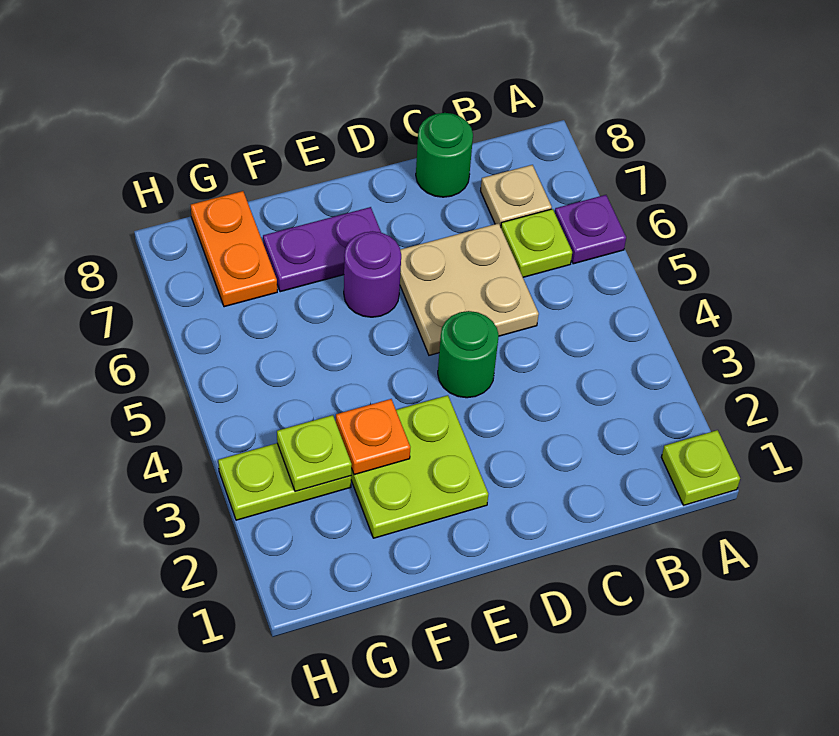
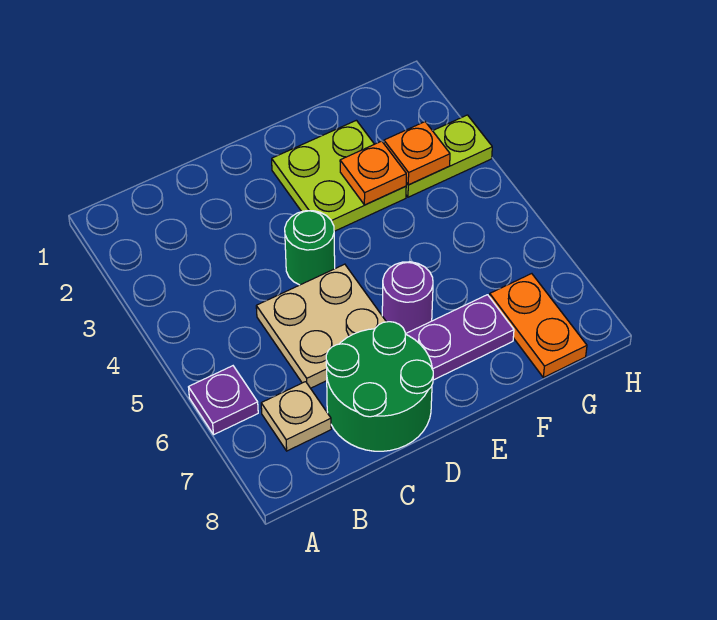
lime plate A1 level 1 -> none
lime plate B6 level 1 -> none
green round brick C8 level 1 -> green round brick C7:D8 level 1
lime plate G3 level 2 -> orange plate G3 level 2

